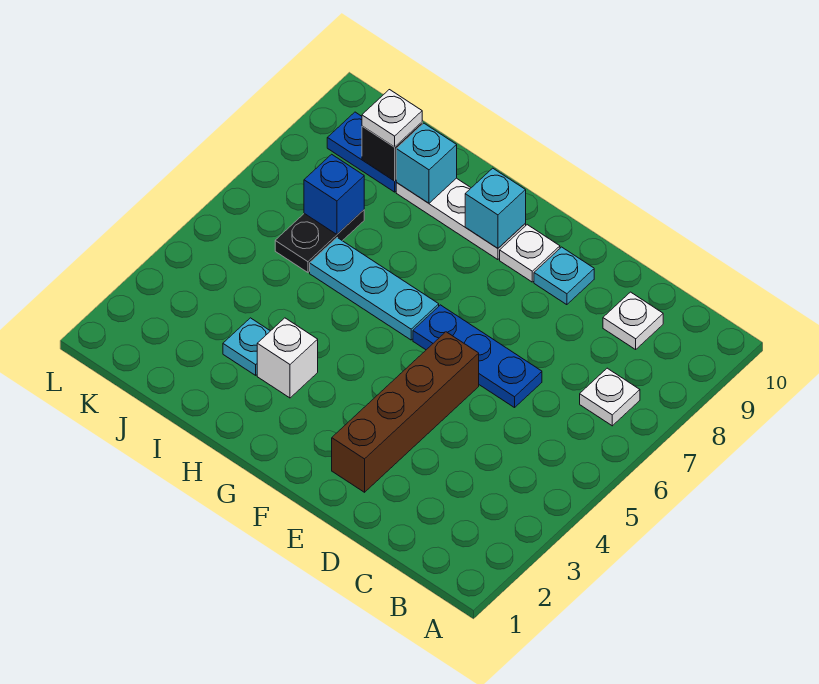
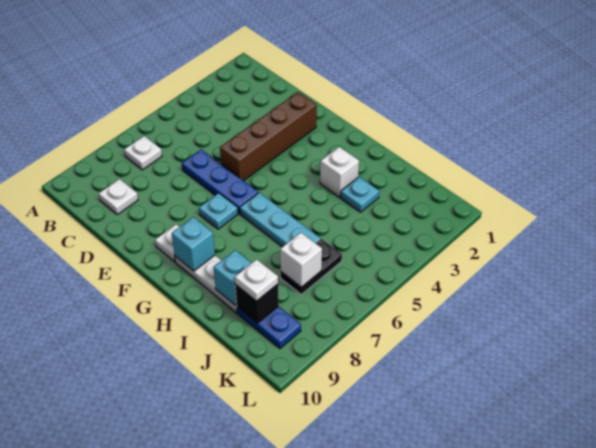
cyan plate E9 level 1 -> cyan plate F7 level 1
blue brick J7 level 2 -> white brick J7 level 2

